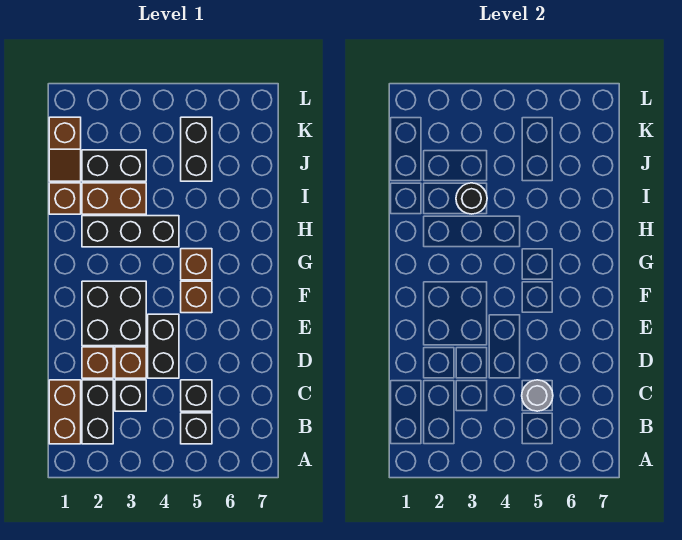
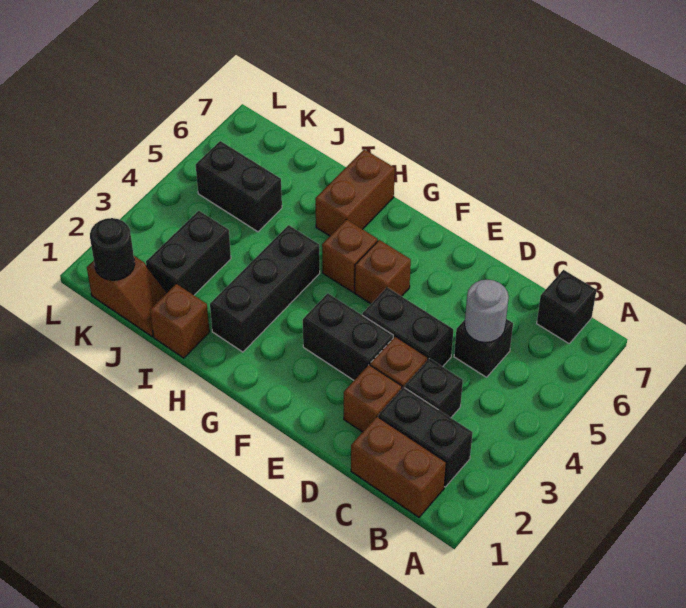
black brick B5 level 1 -> black brick B7 level 1
black brick E2:F3 level 1 -> black brick E3:F3 level 1
brown brick I2:I3 level 1 -> brown brick H6:H7 level 1
black round brick I3 level 2 -> black round brick K1 level 2

